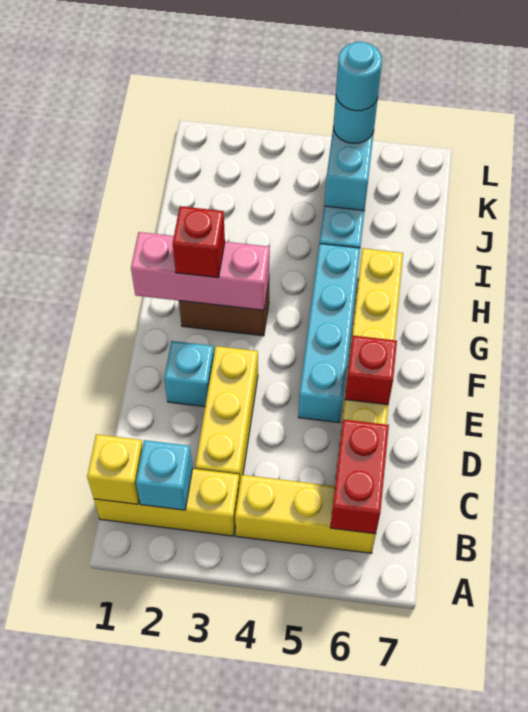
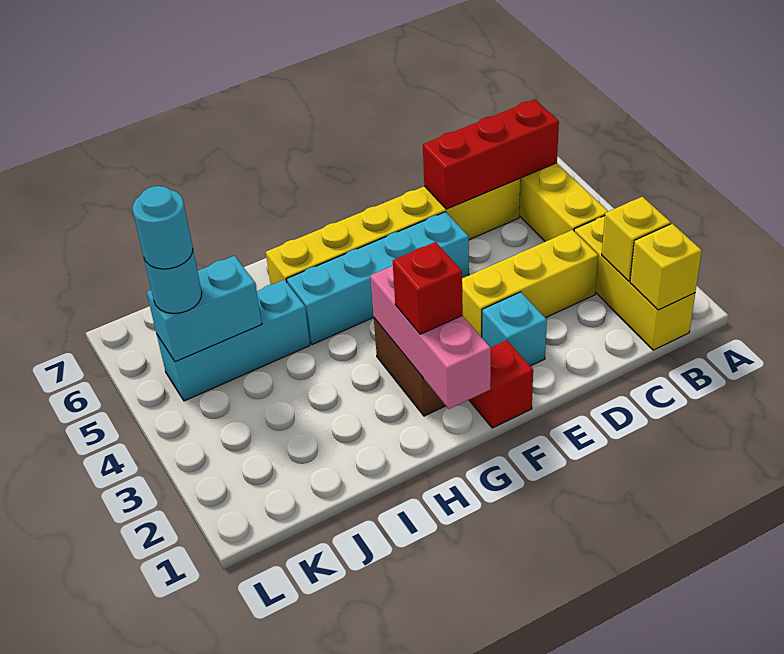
cyan brick B2 level 2 -> yellow brick B2 level 2
red brick B6:C6 level 2 -> red brick B6:D6 level 2
red brick E6 level 2 -> red brick F1 level 1

